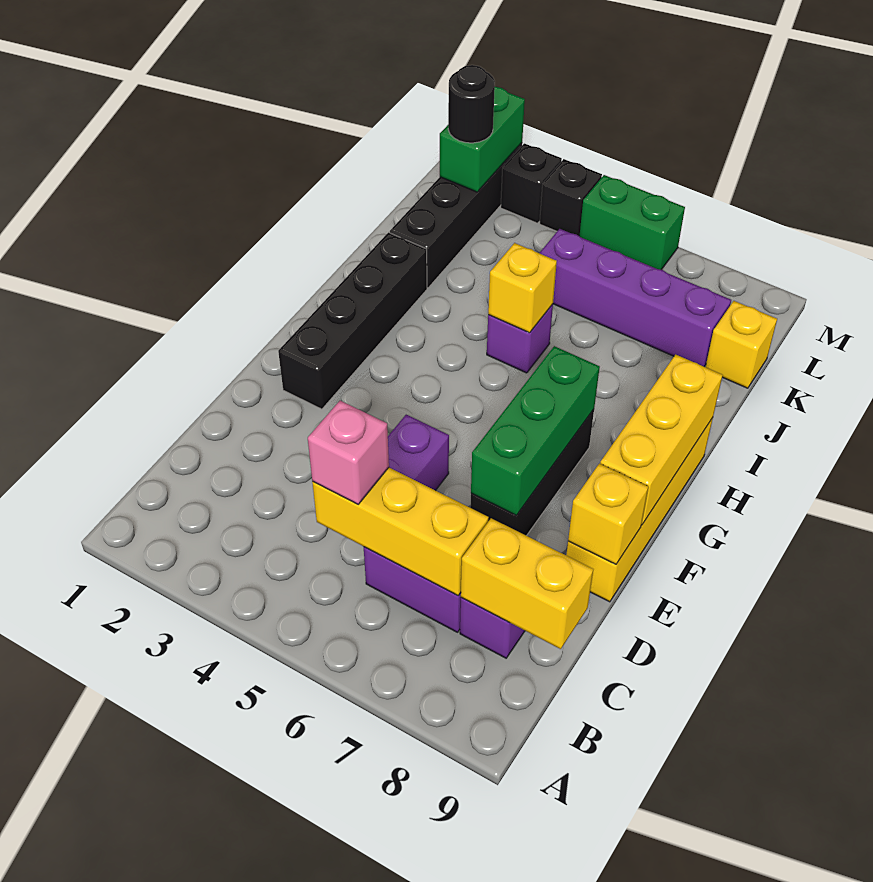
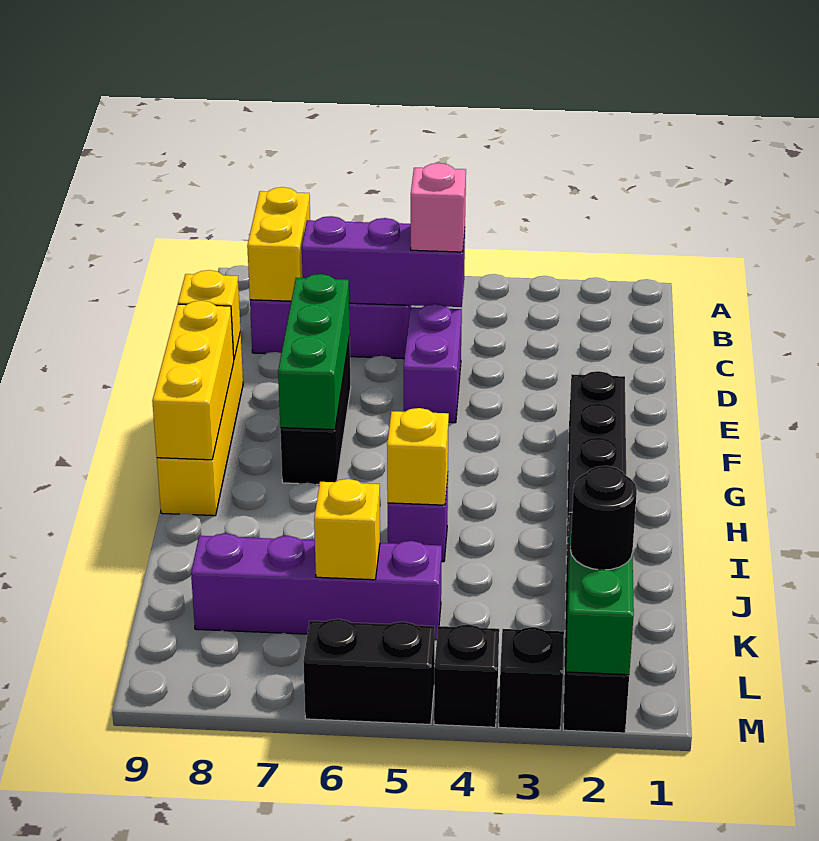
yellow brick C5:C7 level 2 -> purple brick C5:C7 level 2
yellow brick C8:C9 level 2 -> yellow brick B8:C8 level 2
yellow brick K9 level 1 -> yellow brick K6 level 2
green brick M5:M6 level 1 -> black brick M5:M6 level 1

